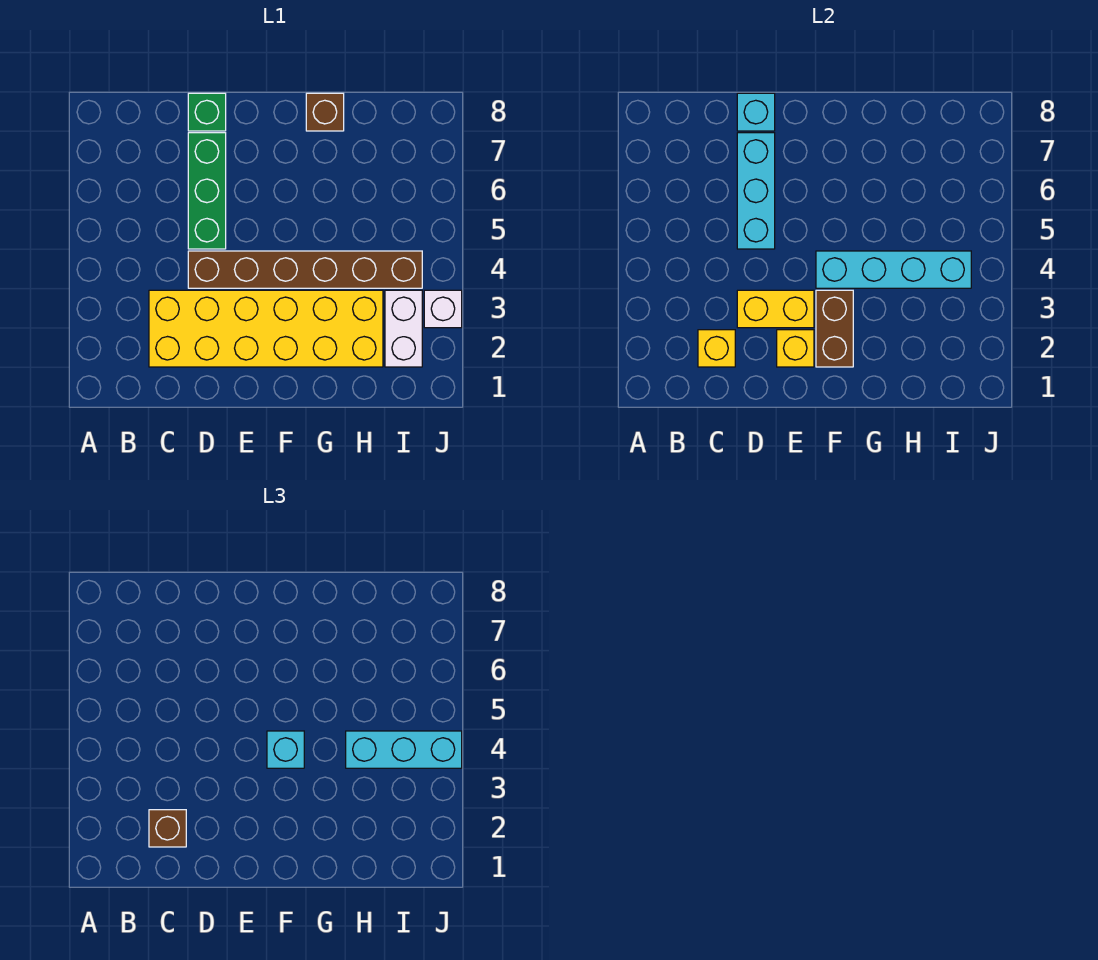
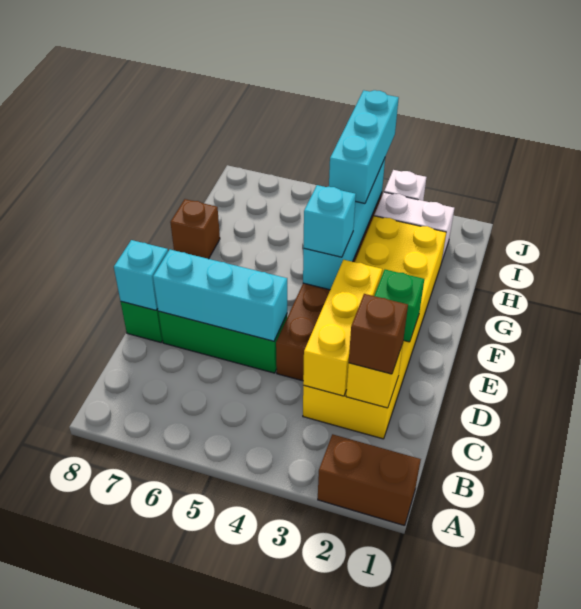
yellow brick D3:E3 level 2 -> yellow brick C3:E3 level 2
yellow brick E2 level 2 -> green brick E2 level 2
brown brick F2:F3 level 2 -> brown brick A1:A2 level 1

